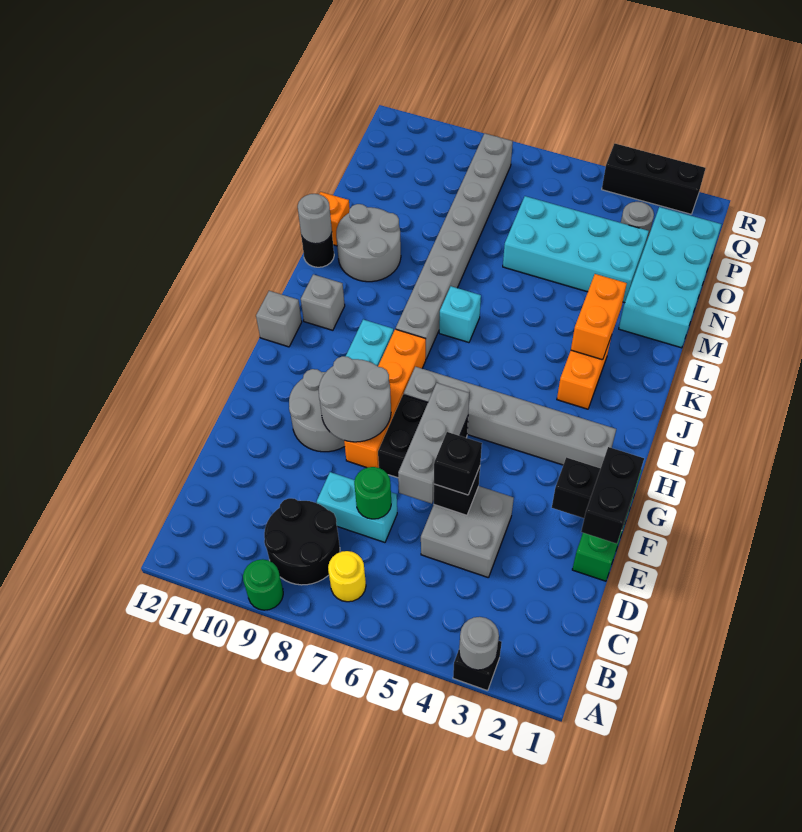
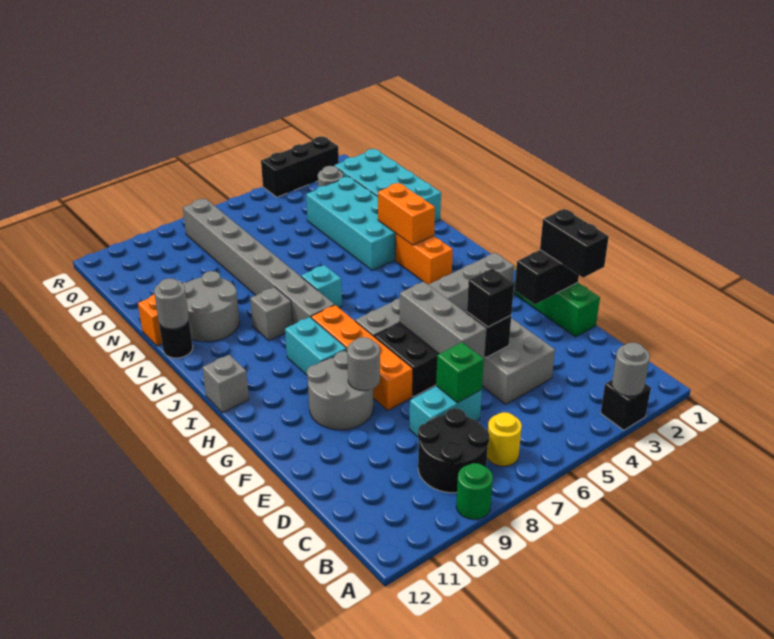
green round brick D7 level 2 -> green brick D7 level 2
grey round brick F8:G9 level 2 -> grey round brick F9 level 2
grey brick J11 level 1 -> grey brick K9 level 1
cyan brick N3:O6 level 1 -> cyan brick L3:O4 level 1

